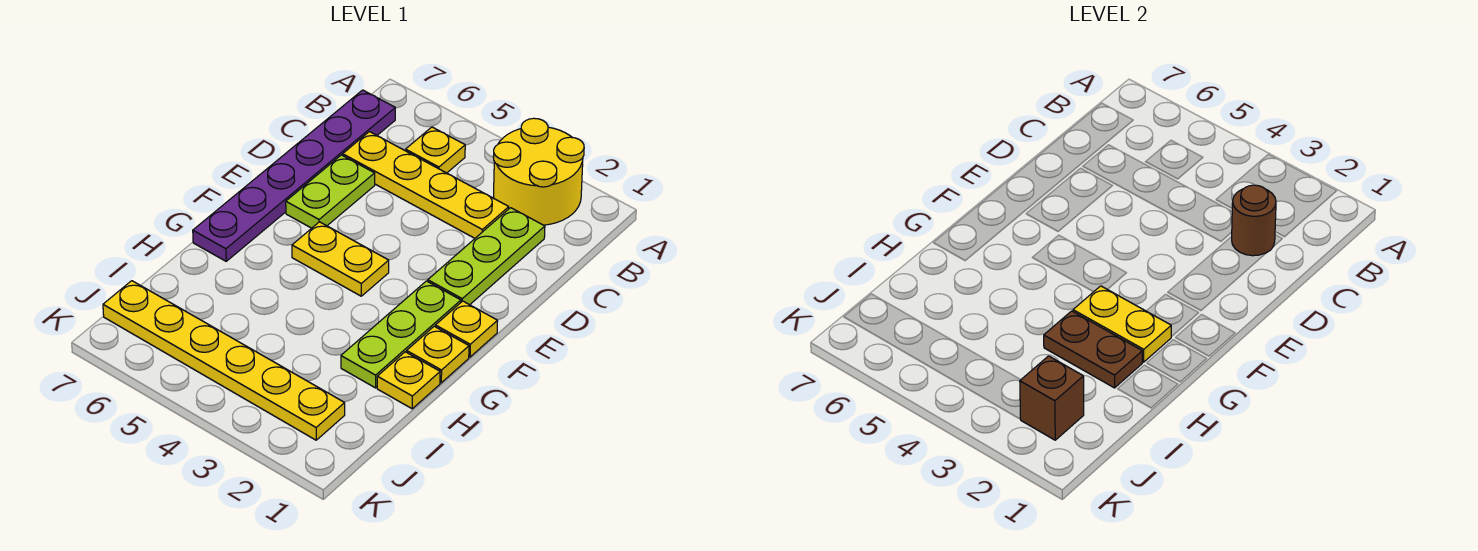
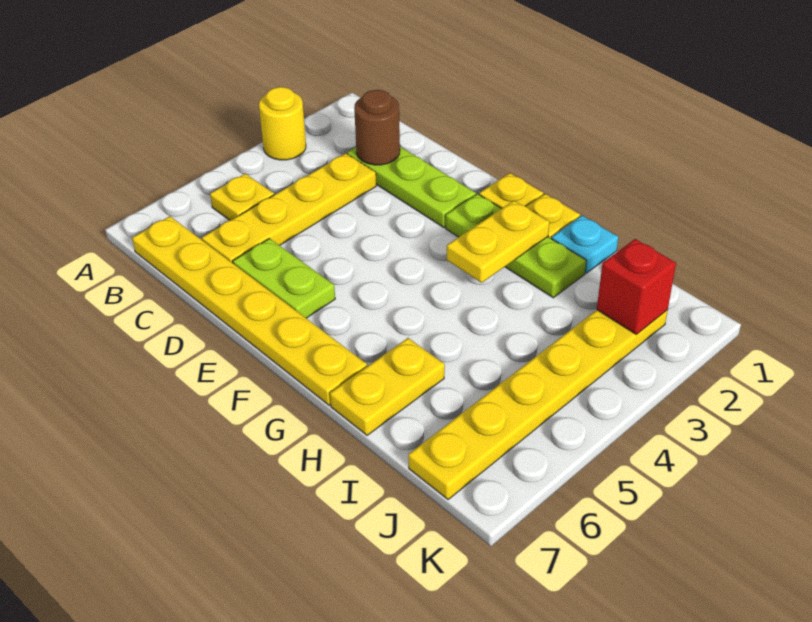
yellow round brick A2:B3 level 1 -> yellow round brick A3 level 1
purple plate B7:G7 level 1 -> yellow plate B7:G7 level 1
yellow plate F4:F5 level 1 -> yellow plate H6:H7 level 1
yellow plate H1 level 1 -> cyan plate H1 level 1
brown plate H2:H3 level 2 -> none
brown brick J2 level 2 -> red brick J2 level 2

